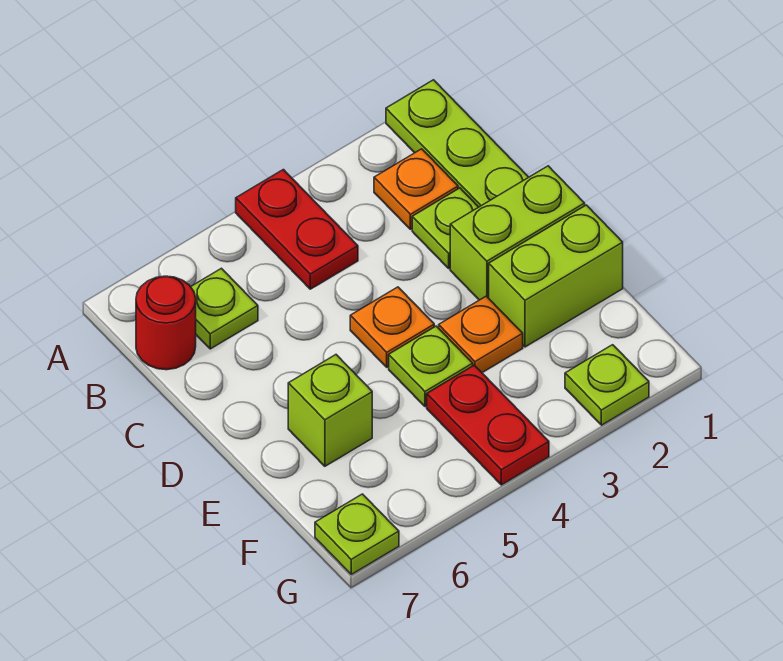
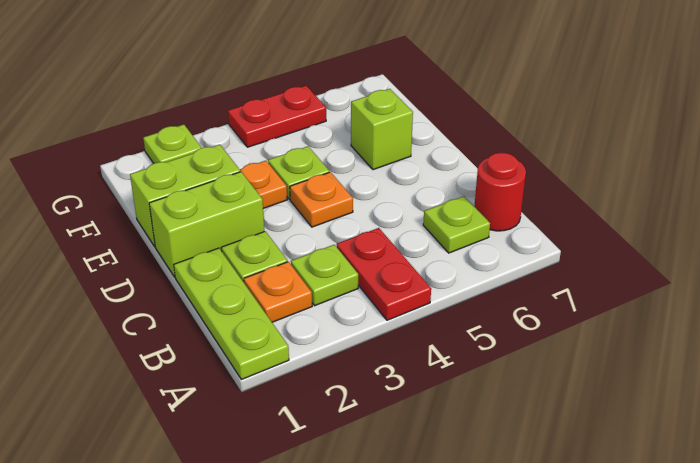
red plate F4:G4 level 1 -> red plate G4:G5 level 1
lime plate G7 level 1 -> lime plate B3 level 1

